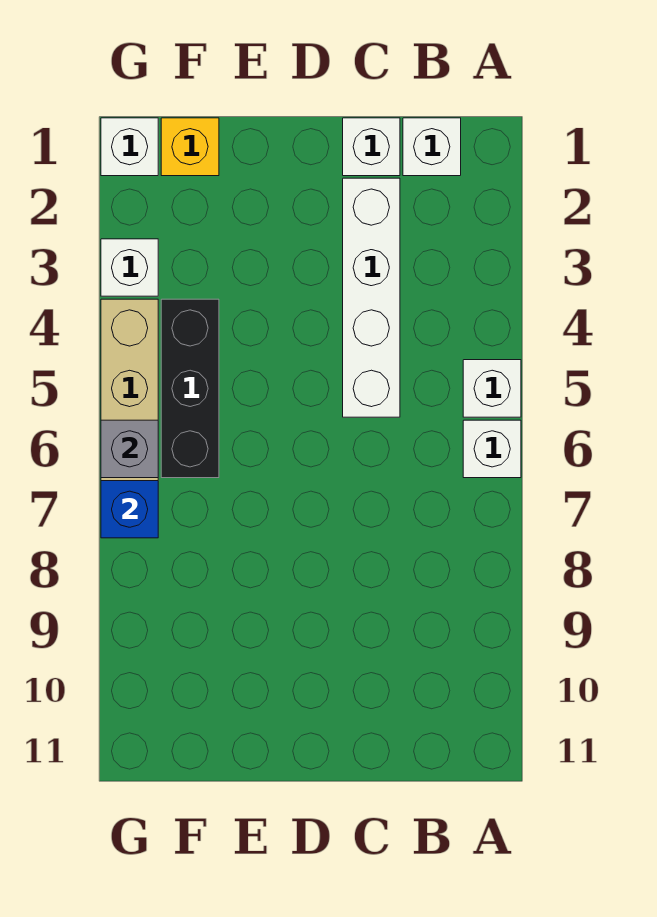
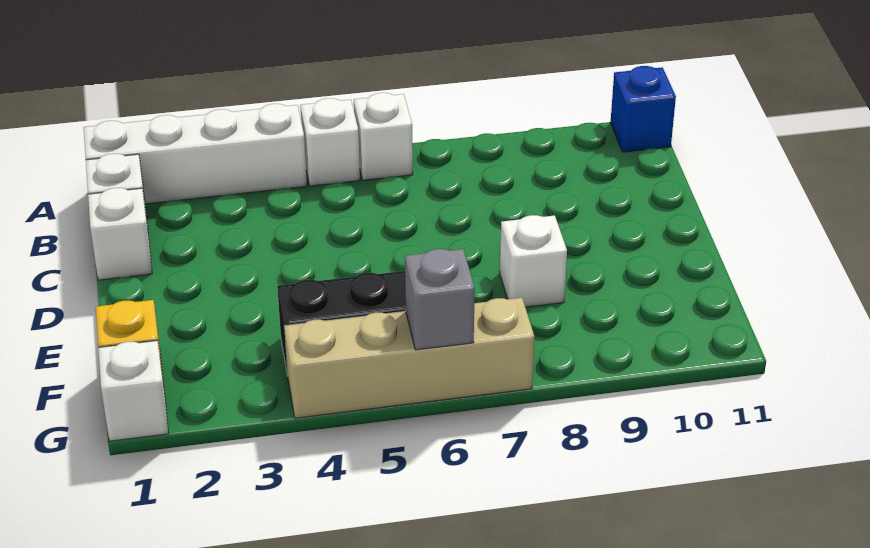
white brick C2:C5 level 1 -> white brick A1:A4 level 1
white brick G3 level 1 -> white brick E8 level 1
blue brick G7 level 2 -> blue brick A11 level 1

